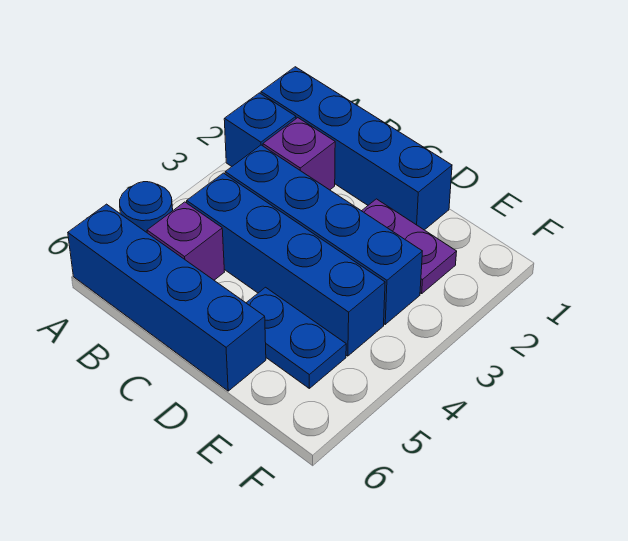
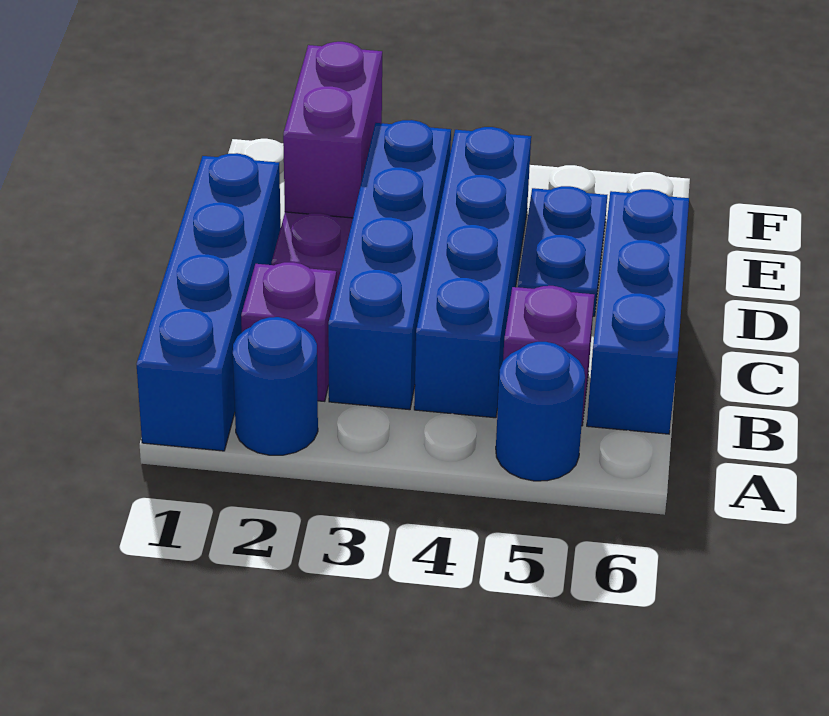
blue brick A2 level 1 -> blue round brick A2 level 1
blue brick A6:D6 level 1 -> blue brick B6:D6 level 1
none -> purple brick E2:F2 level 2

